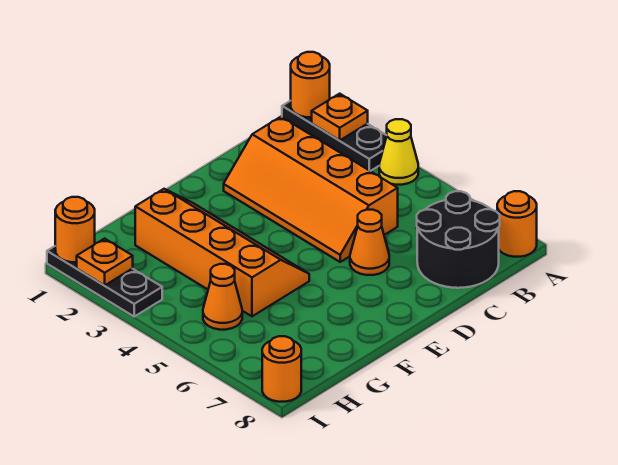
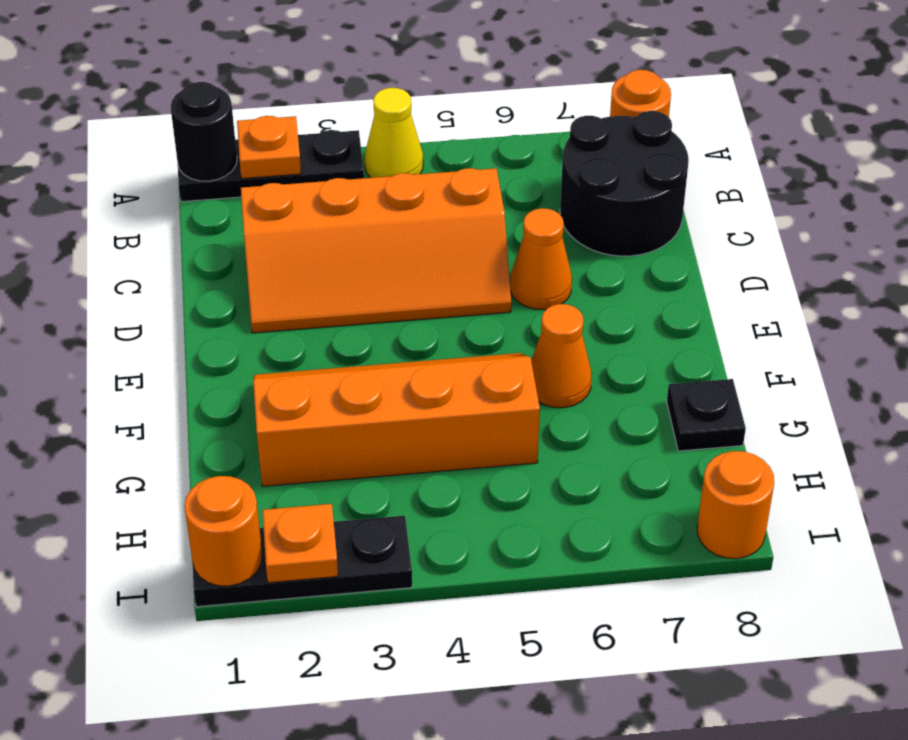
orange round brick A1 level 2 -> black round brick A1 level 2
none -> black plate G8 level 1
orange cone H5 level 1 -> orange cone F6 level 1

